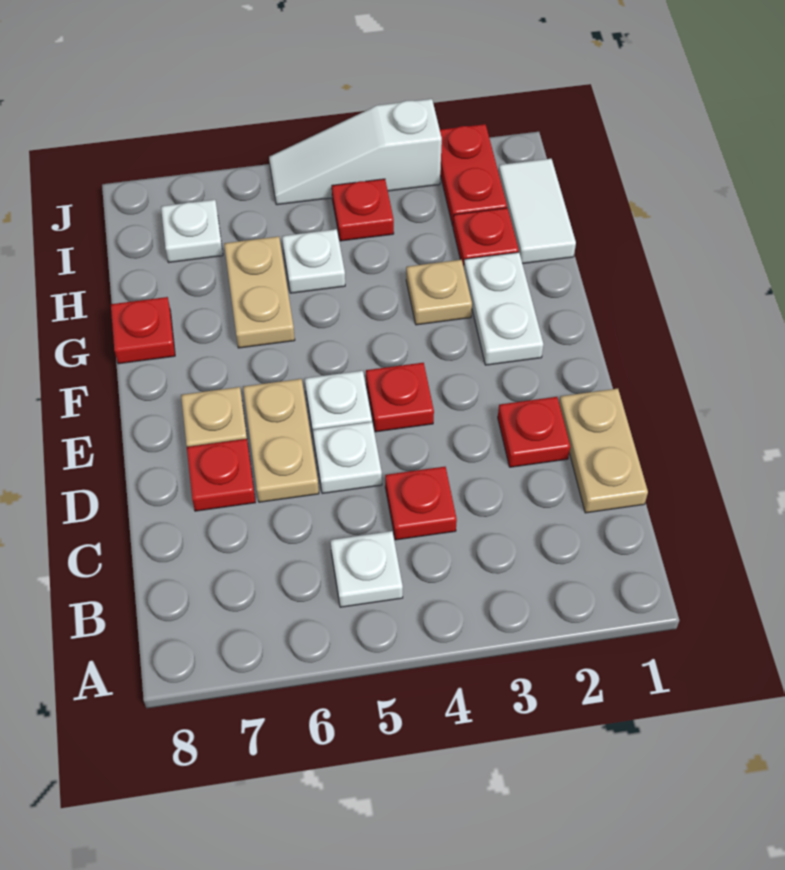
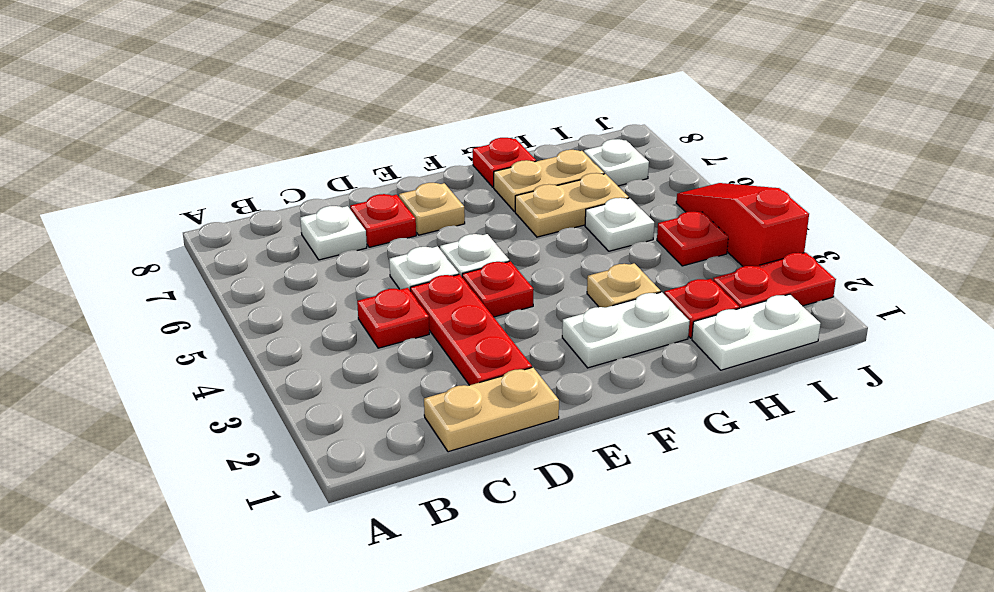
white plate B5 level 1 -> white plate C7 level 1
red plate D2 level 1 -> red plate D2:D4 level 1
tan plate D6:E6 level 1 -> tan plate G7:H7 level 1
white tile H1:I1 level 1 -> white plate H1:I1 level 1
white slope J3:J5 level 1 top 3 -> red slope J3:J5 level 1 top 3

